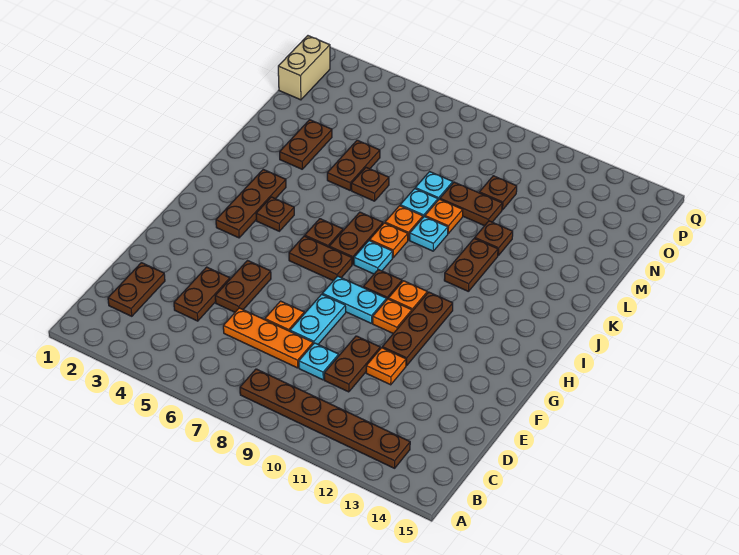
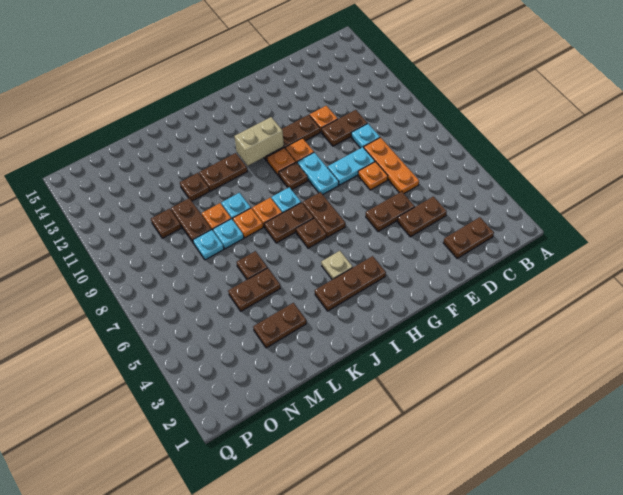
brown plate B8:B13 level 1 -> none
brown plate I4 level 1 -> tan plate I4 level 1
tan brick O1:P1 level 1 -> tan brick H11:I11 level 2

